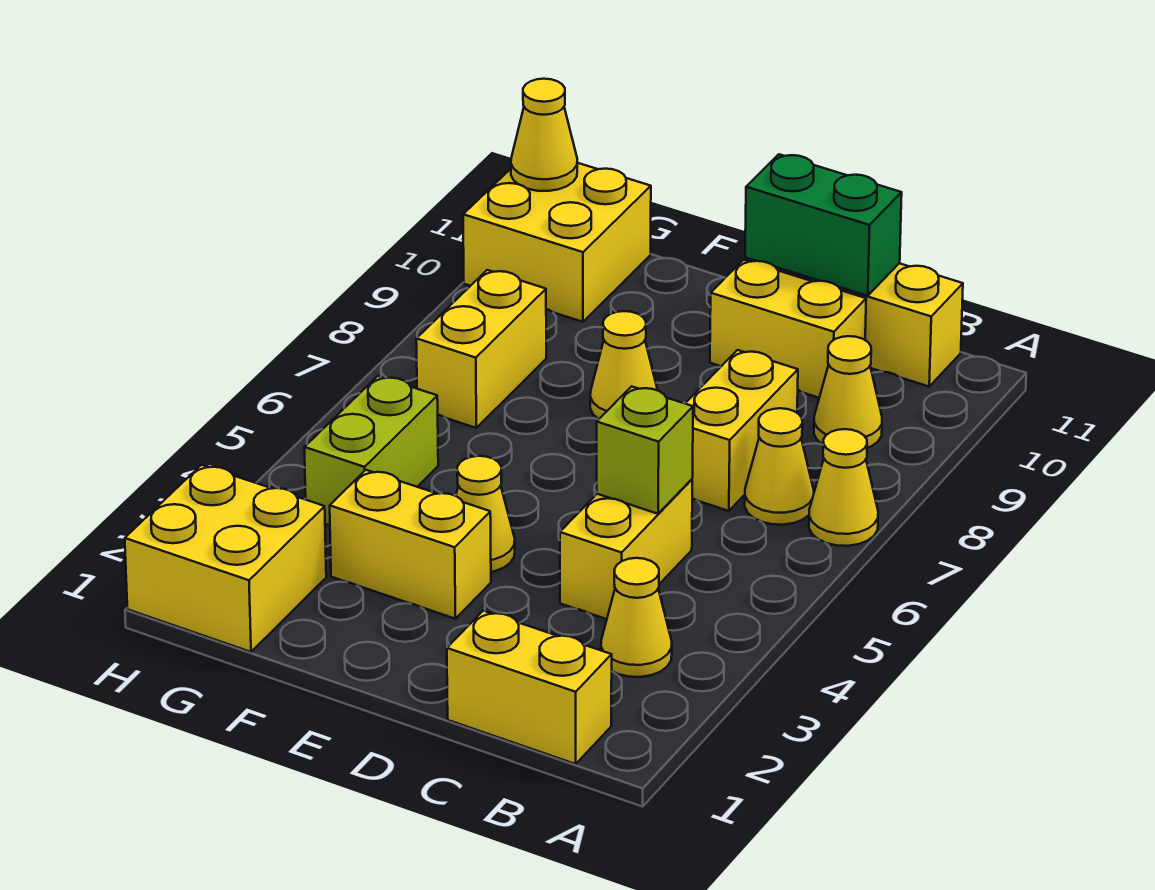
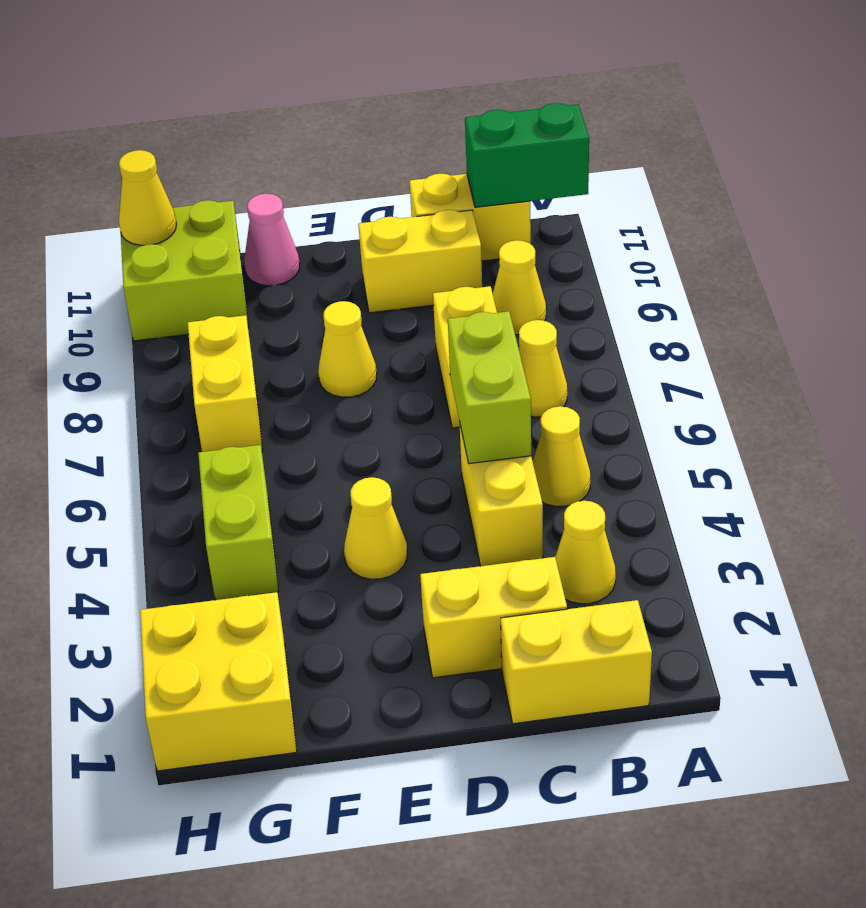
yellow cone A7 level 1 -> yellow cone B5 level 1
lime brick C5 level 2 -> lime brick C5:C6 level 2
green brick C11:D11 level 2 -> green brick A11:B11 level 2
yellow brick E3:F3 level 1 -> yellow brick C2:D2 level 1
none -> pink cone F11 level 1
yellow brick G10:H11 level 1 -> lime brick G10:H11 level 1

